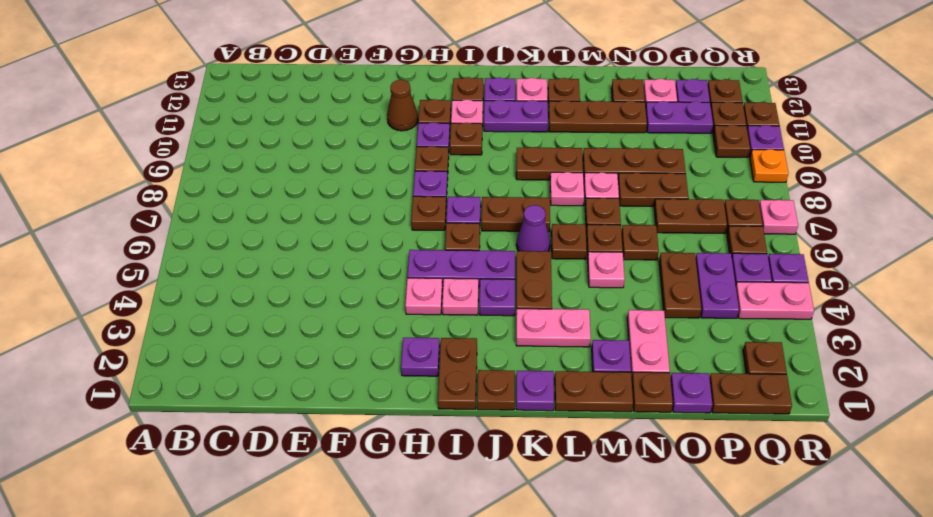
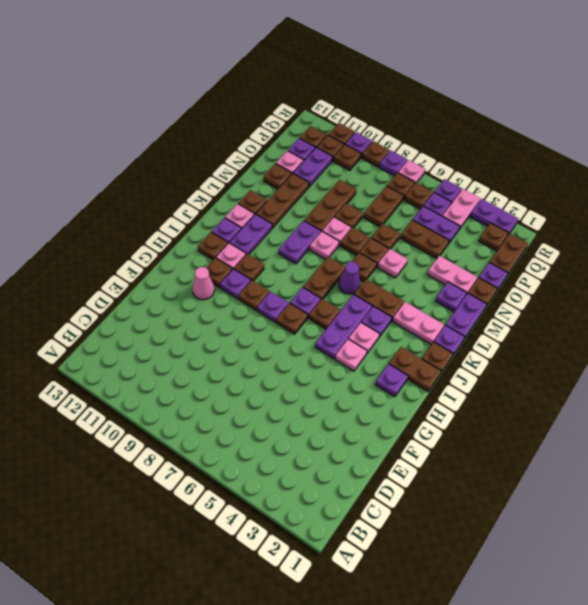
brown cone G11 level 1 -> pink cone G11 level 1
pink plate K3:L3 level 1 -> pink plate K2:K3 level 1
brown plate K9:L9 level 1 -> purple plate K9:L9 level 1
brown plate L1:M1 level 1 -> purple plate L1:M1 level 1
brown plate N8:O8 level 1 -> brown plate N8 level 1
none -> purple plate R2:R3 level 1
none -> purple plate R8 level 1
orange plate R9 level 1 -> brown plate R9 level 1

